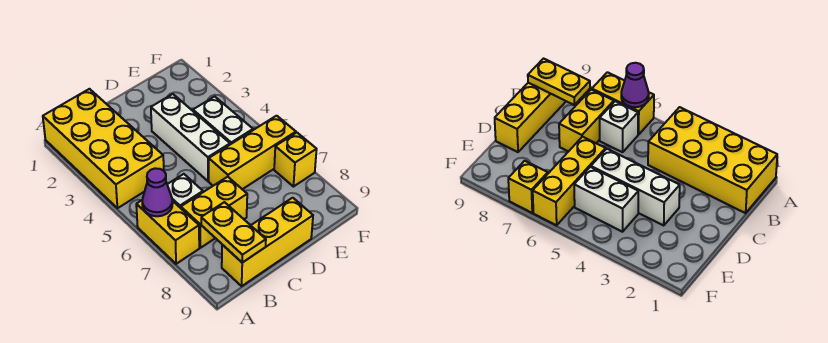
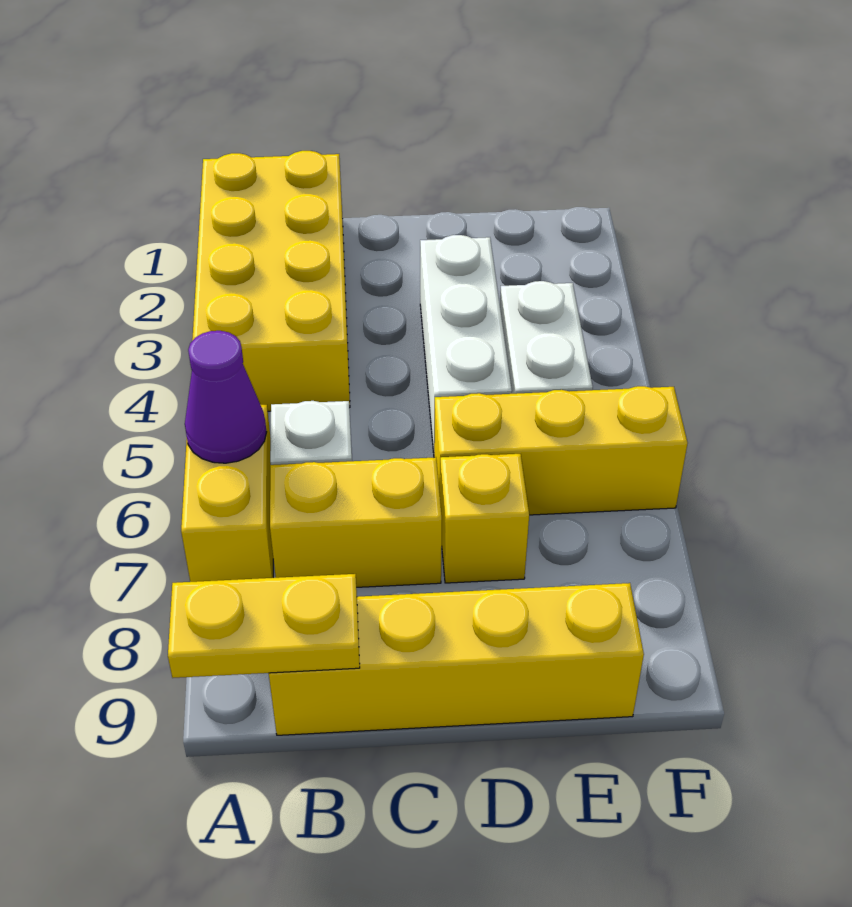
yellow plate B8:B9 level 2 -> yellow plate A9:B9 level 2
yellow brick B9:D9 level 1 -> yellow brick B9:E9 level 1
yellow brick F7 level 1 -> yellow brick D7 level 1

